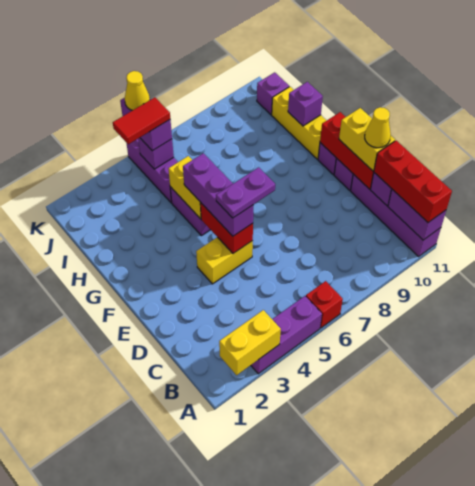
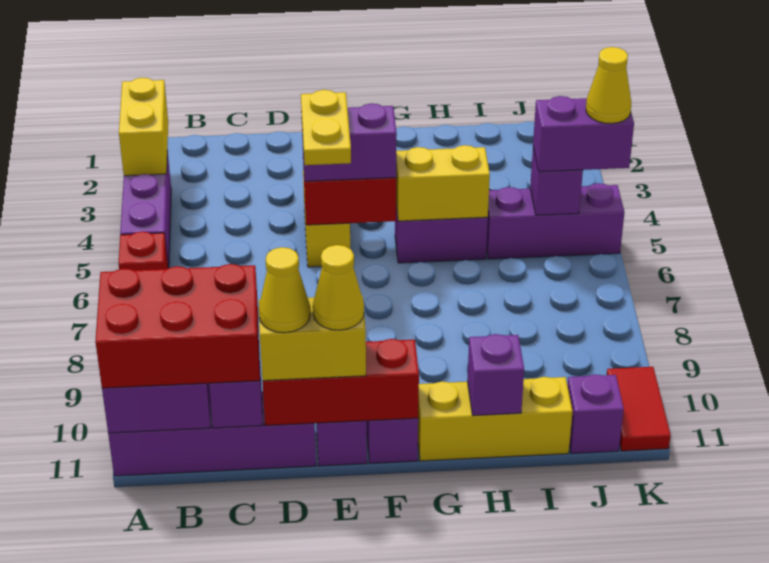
red brick A11:C11 level 3 -> red brick A10:C11 level 3
purple brick E5:G5 level 3 -> purple brick E5:F5 level 3
purple plate E5:E6 level 4 -> yellow plate E5:E6 level 4
none -> yellow cone E11 level 4
red tile J4:J5 level 4 -> red tile K10:K11 level 1

